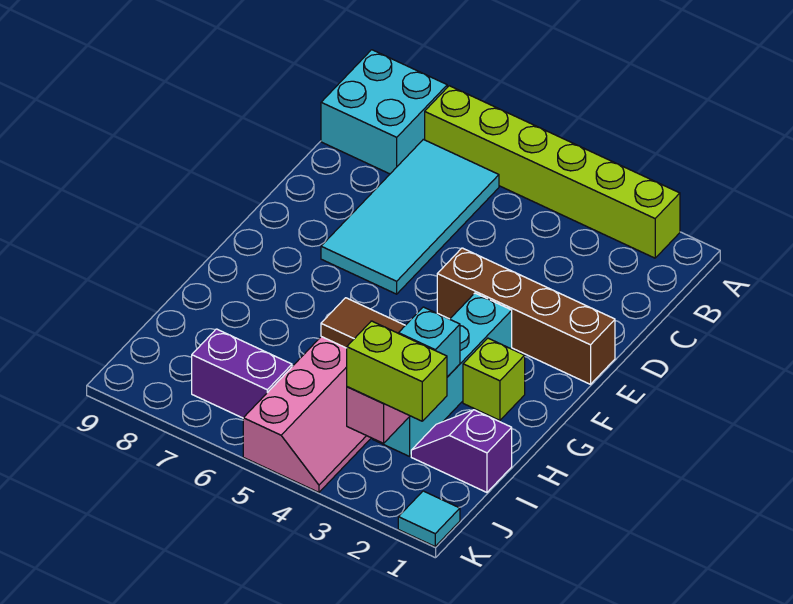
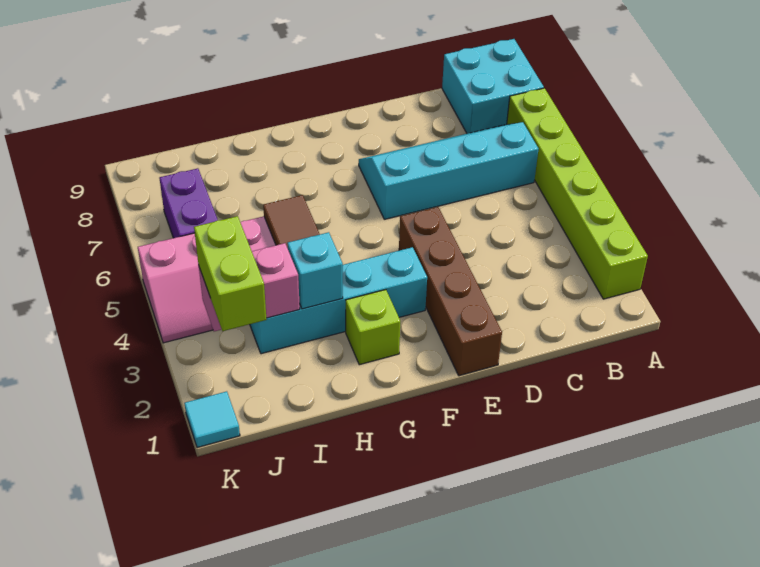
cyan tile B6:E7 level 1 -> cyan slope B6:E7 level 1 top 6
purple slope I1:I2 level 1 top 1 -> none

